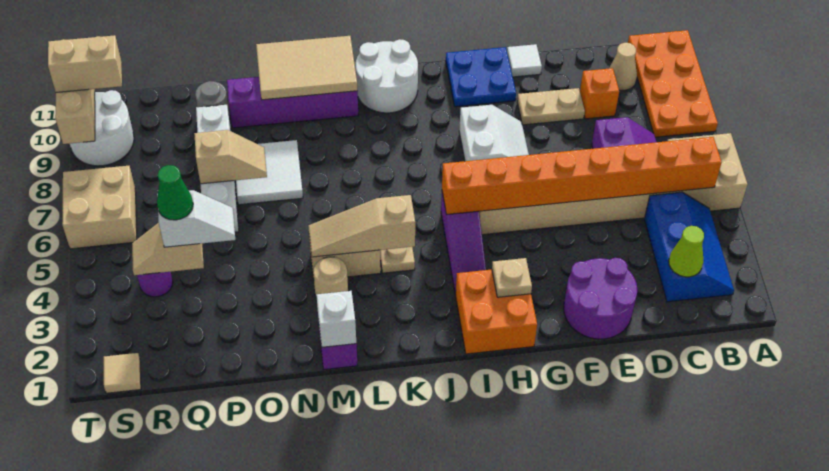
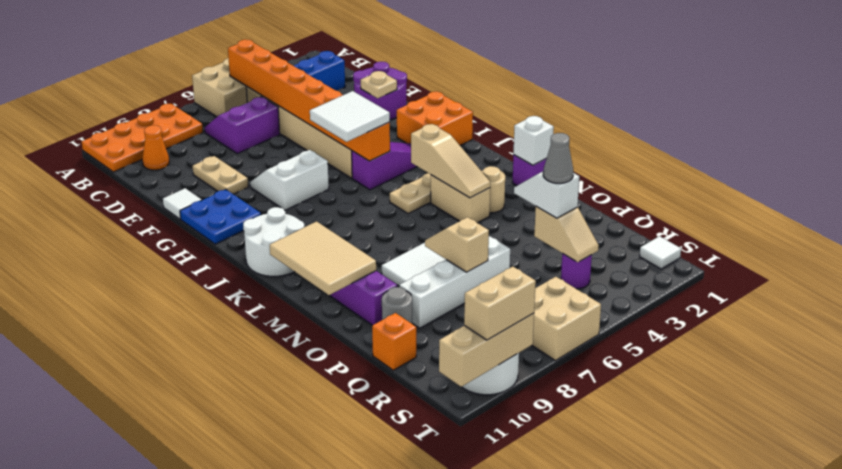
lime cone C2 level 2 -> none
tan cone C10 level 1 -> orange cone C10 level 1
orange brick D9 level 1 -> orange brick Q11 level 1
tan plate H2 level 2 -> tan plate F2 level 2
none -> white tile H5:I6 level 3
green cone Q4 level 4 -> grey cone Q4 level 4
tan tile S1 level 1 -> white tile S1 level 1
tan brick S10:T10 level 3 -> tan brick T9:T10 level 3

